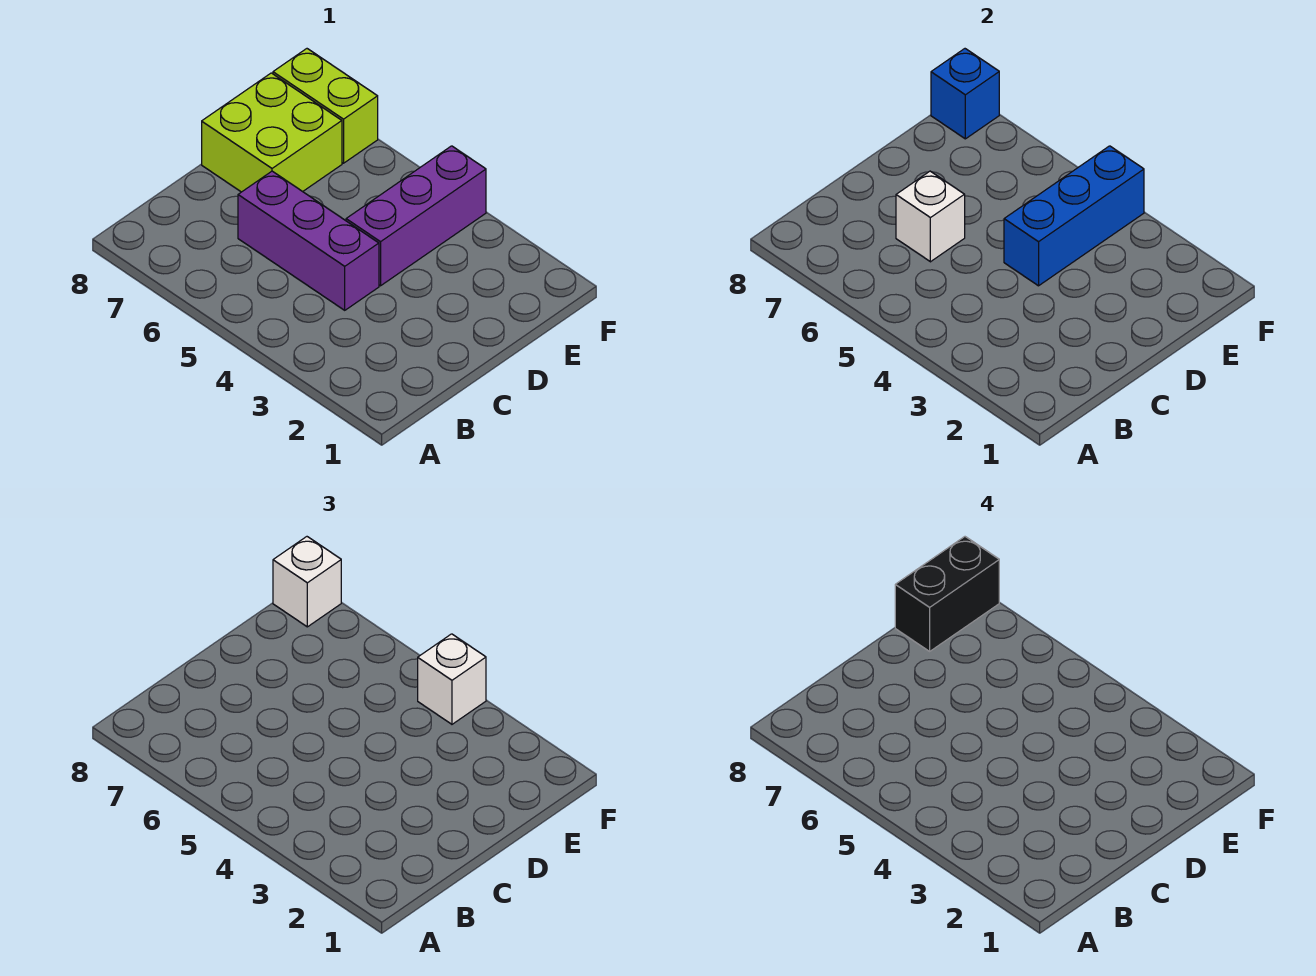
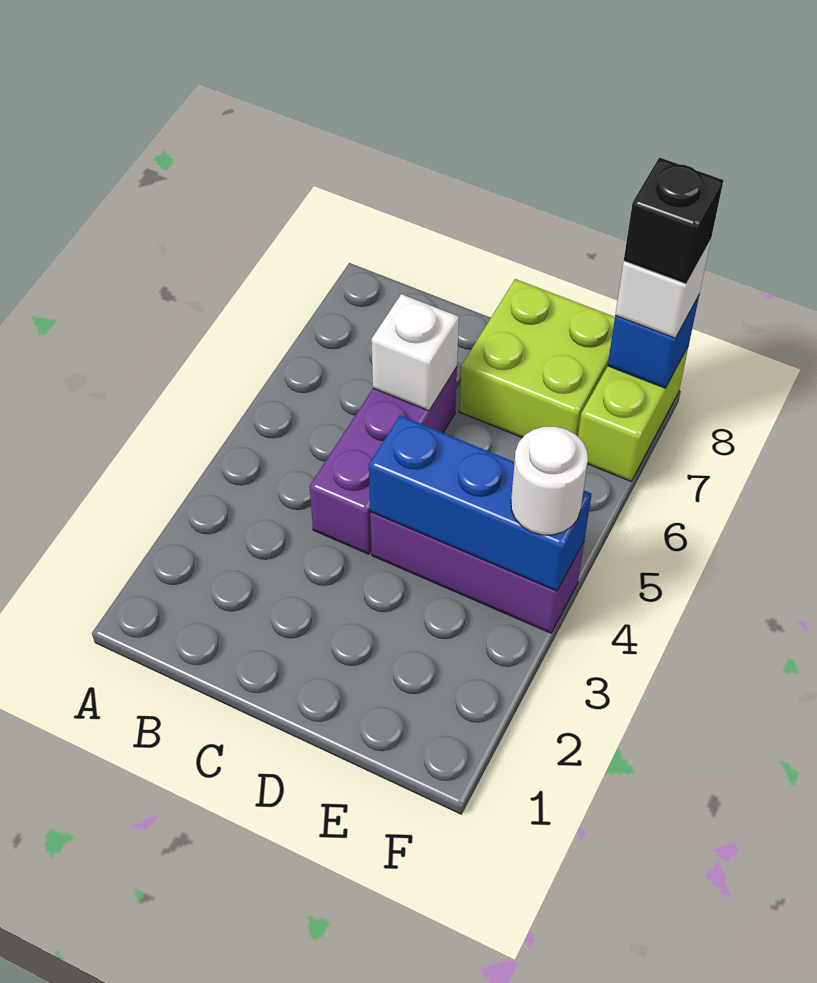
black brick E8:F8 level 4 -> black brick F8 level 4
white brick F4 level 3 -> white round brick F4 level 3

